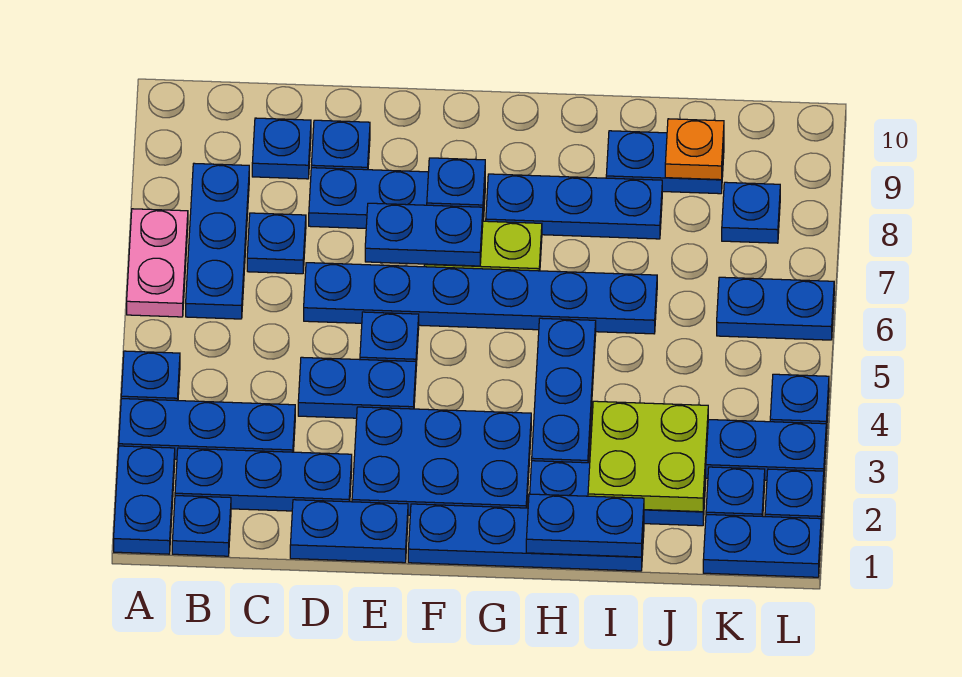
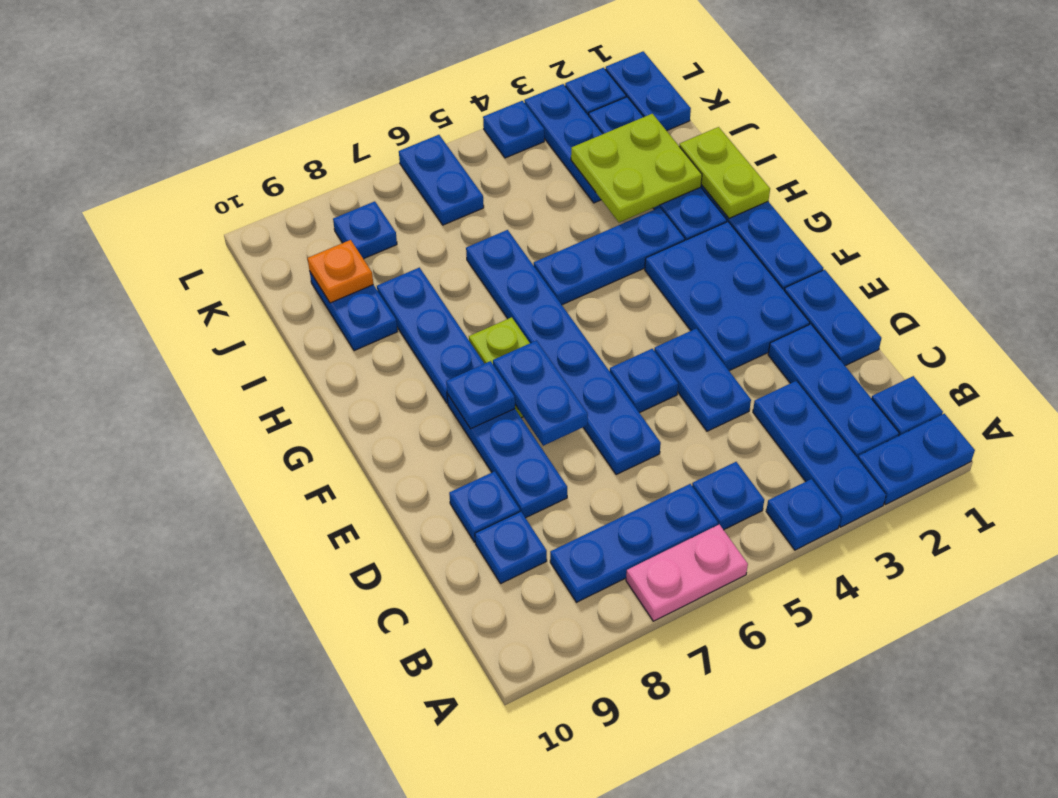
blue plate C7 level 1 -> blue plate B5 level 1
blue plate H1:I1 level 2 -> lime plate H1:I1 level 2

